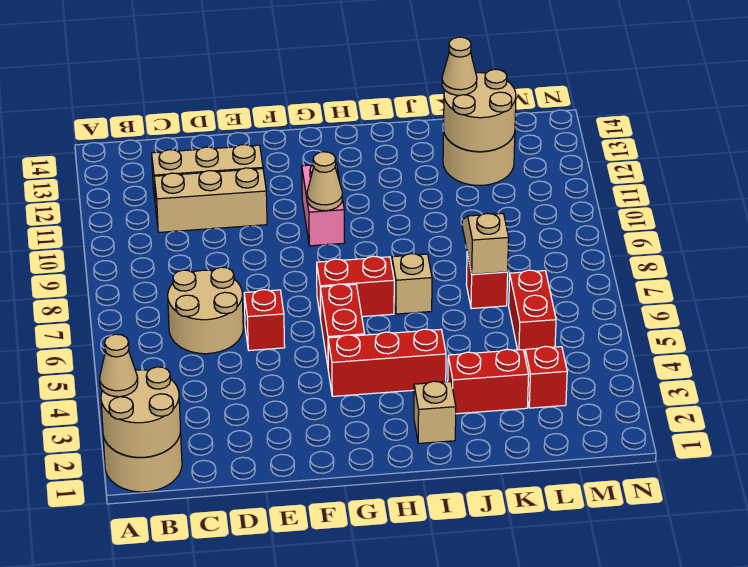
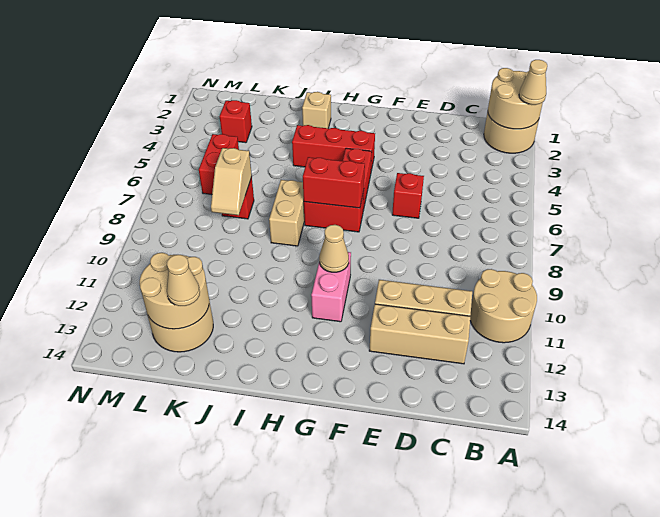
tan round brick C6:D7 level 1 -> tan round brick A10:B11 level 1
tan brick I7 level 1 -> tan brick I7:I8 level 1
red brick J3:K3 level 1 -> red brick G7:H7 level 2

